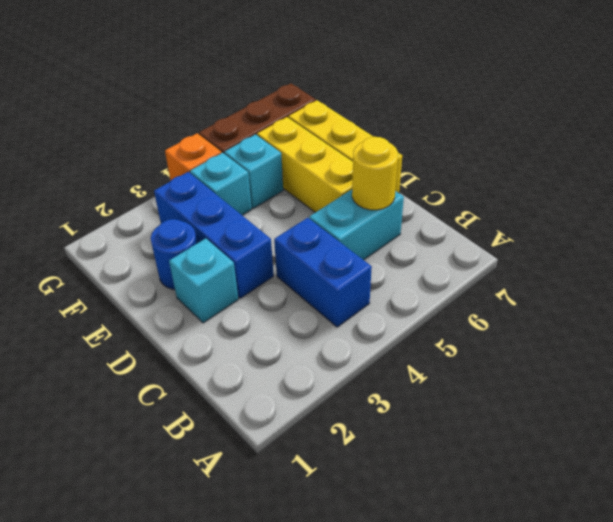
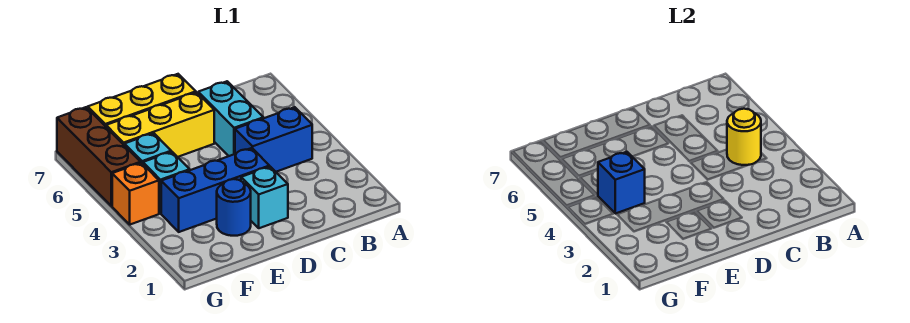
yellow round brick C6 level 2 -> yellow round brick B4 level 2
none -> blue brick F4 level 2

